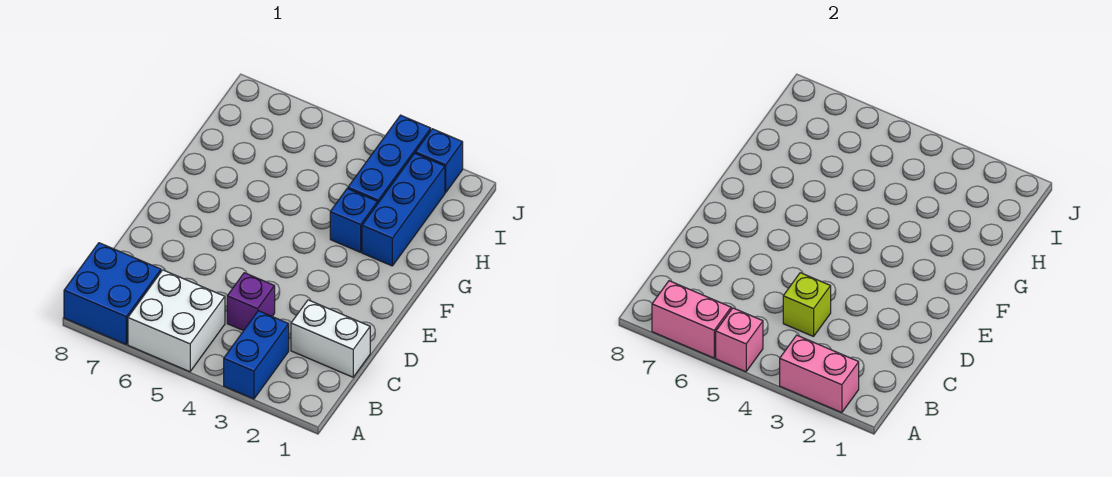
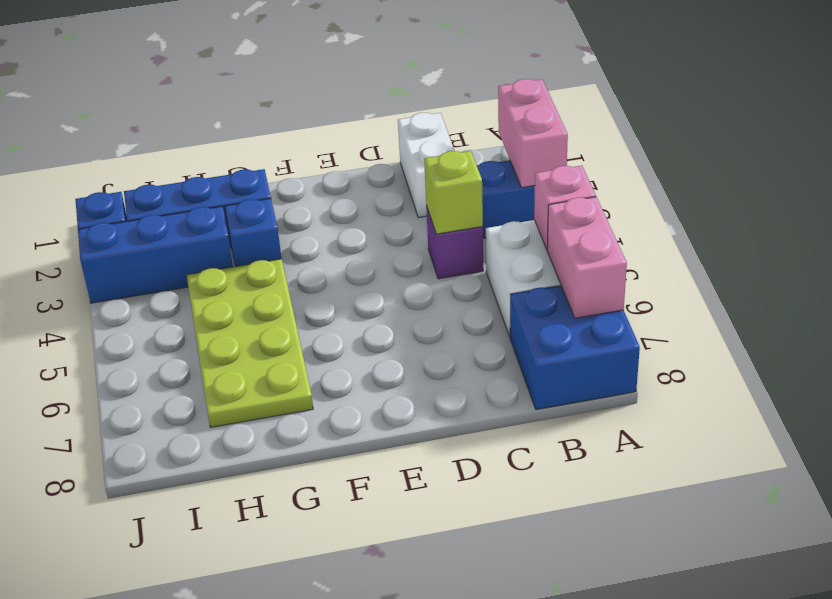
none -> lime plate G4:H7 level 1

